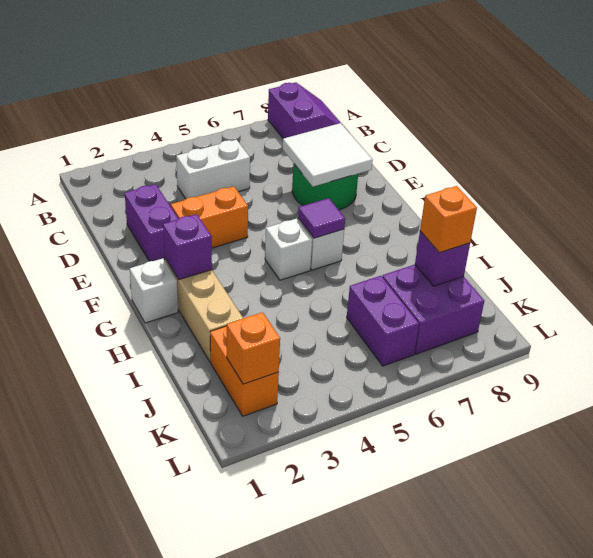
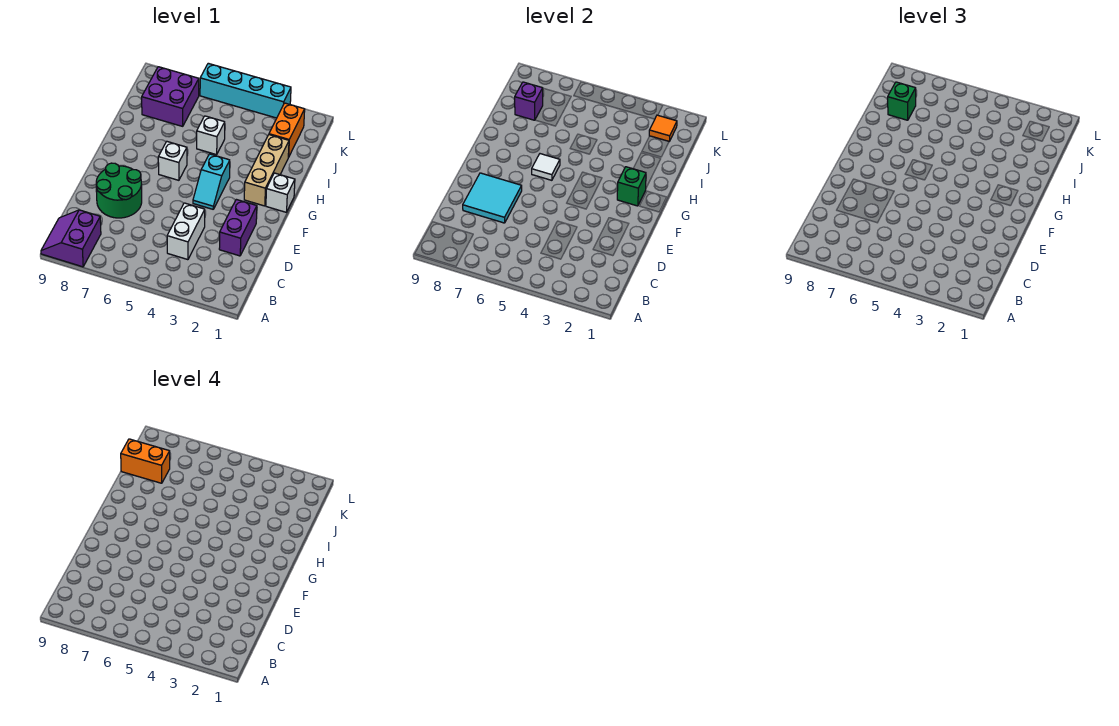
white brick C4:C5 level 1 -> white brick C4:D4 level 1
white tile D7:E8 level 2 -> cyan tile D7:E8 level 2
orange brick E3:E4 level 1 -> orange brick J8:J9 level 4
none -> cyan slope F4:G4 level 1 top G
purple brick G2 level 2 -> green brick G2 level 2
white brick G5 level 1 -> white brick I5 level 1
purple tile G6 level 2 -> white tile G6 level 2
purple brick J6:K6 level 1 -> none
orange brick J8 level 3 -> green brick J8 level 3
orange brick K2 level 2 -> orange tile K2 level 2
none -> cyan brick L3:L6 level 1

